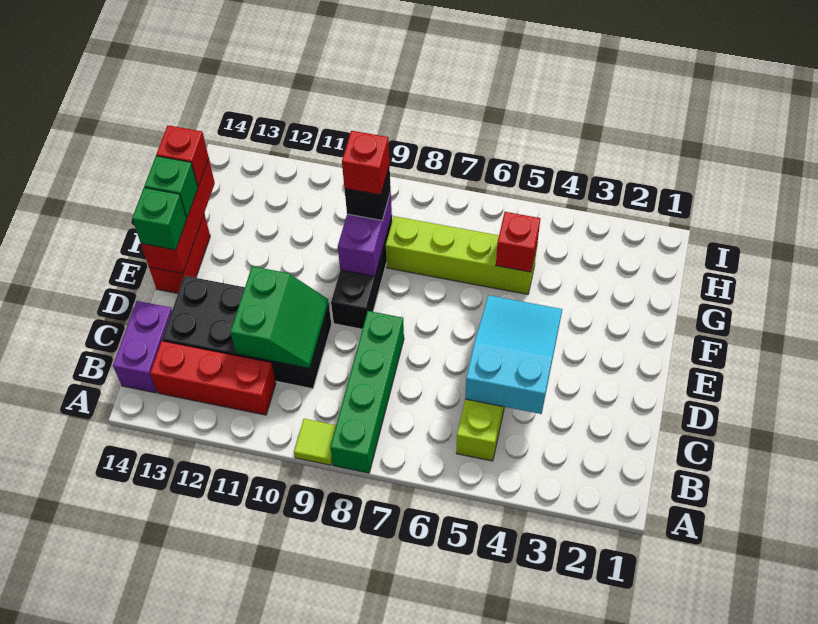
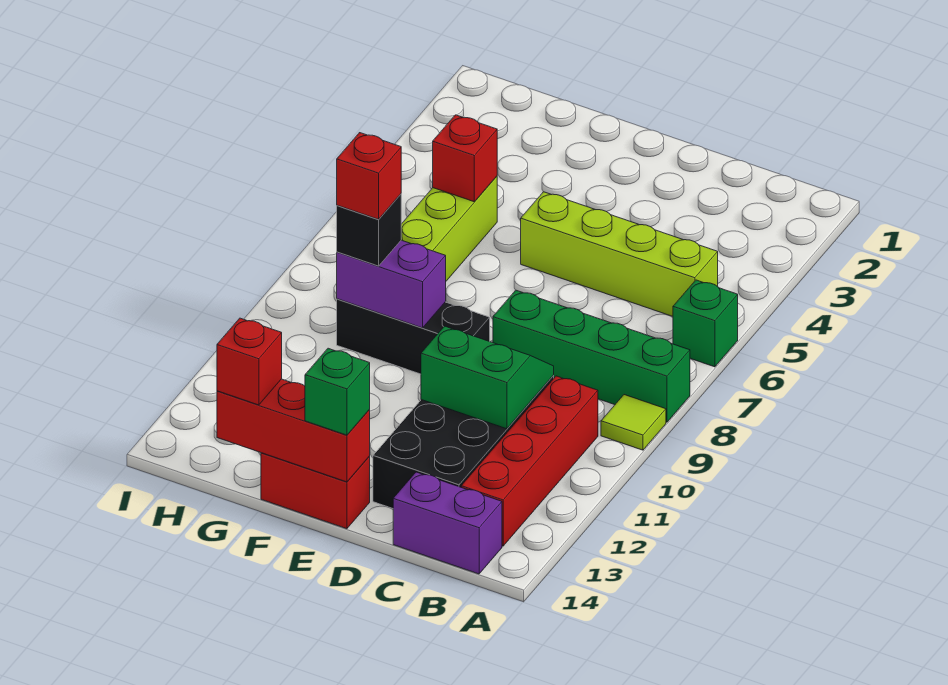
red brick B11:B13 level 1 -> red brick B10:B13 level 1
cyan slope C4:E5 level 2 top C -> none
green brick F14 level 3 -> green brick A6 level 1

